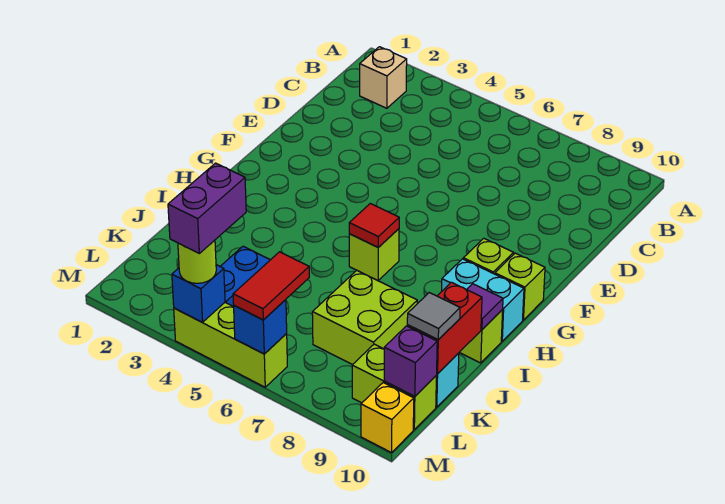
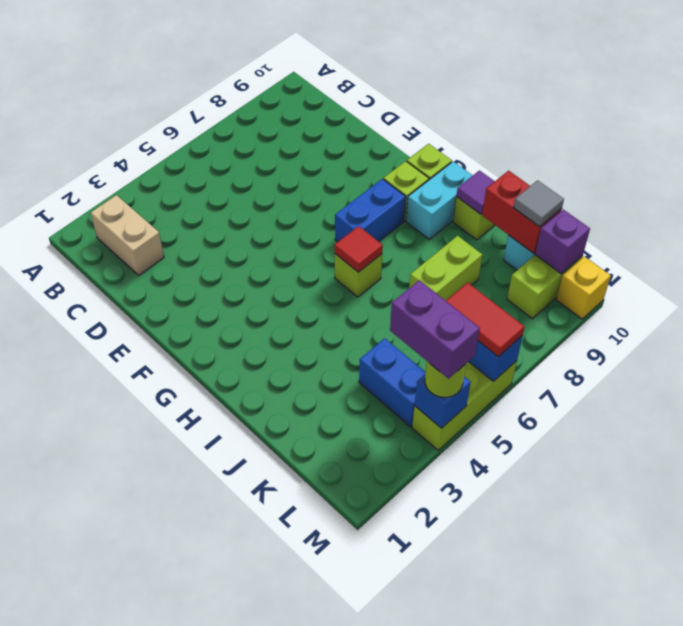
tan brick B2 level 1 -> tan brick B2:C2 level 1
none -> blue brick G7:G8 level 1
lime brick J7:K8 level 1 -> lime brick J7:J8 level 1

